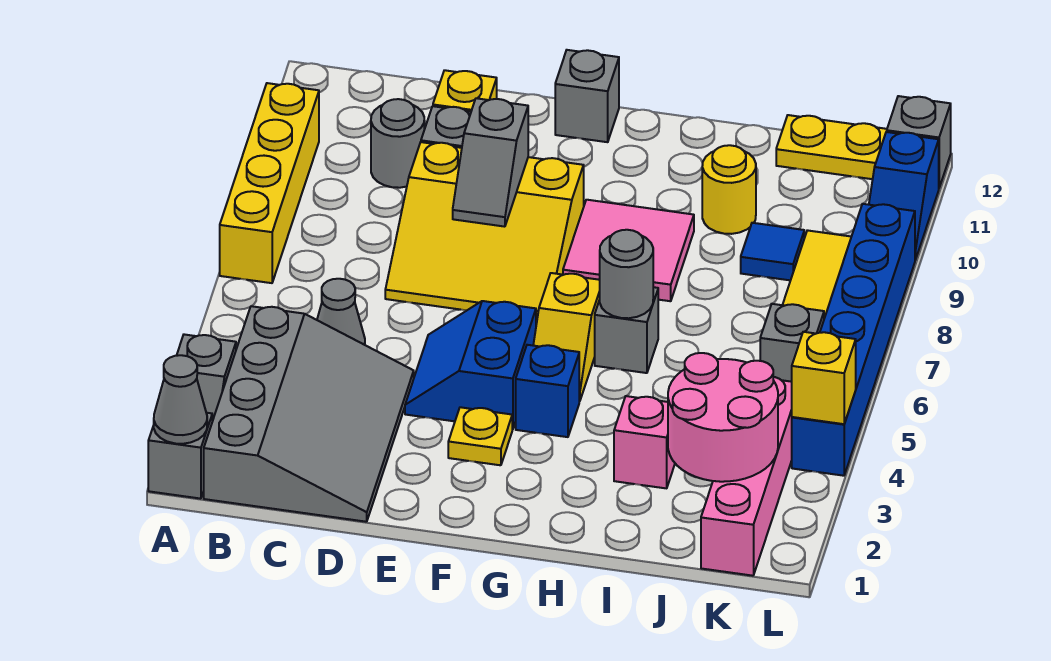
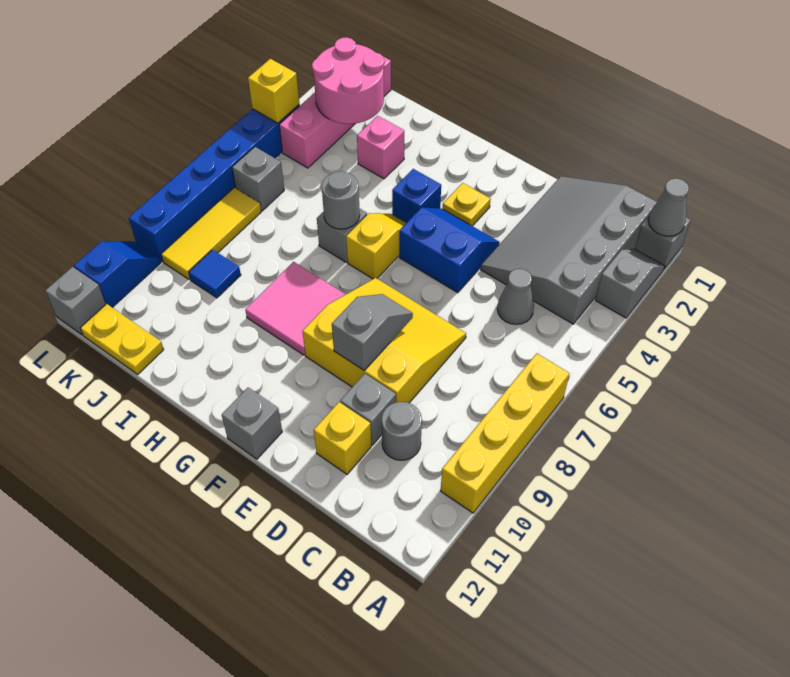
blue slope E4:F5 level 1 top F -> blue slope E4:F5 level 1 top 5
yellow round brick I10 level 1 -> none

